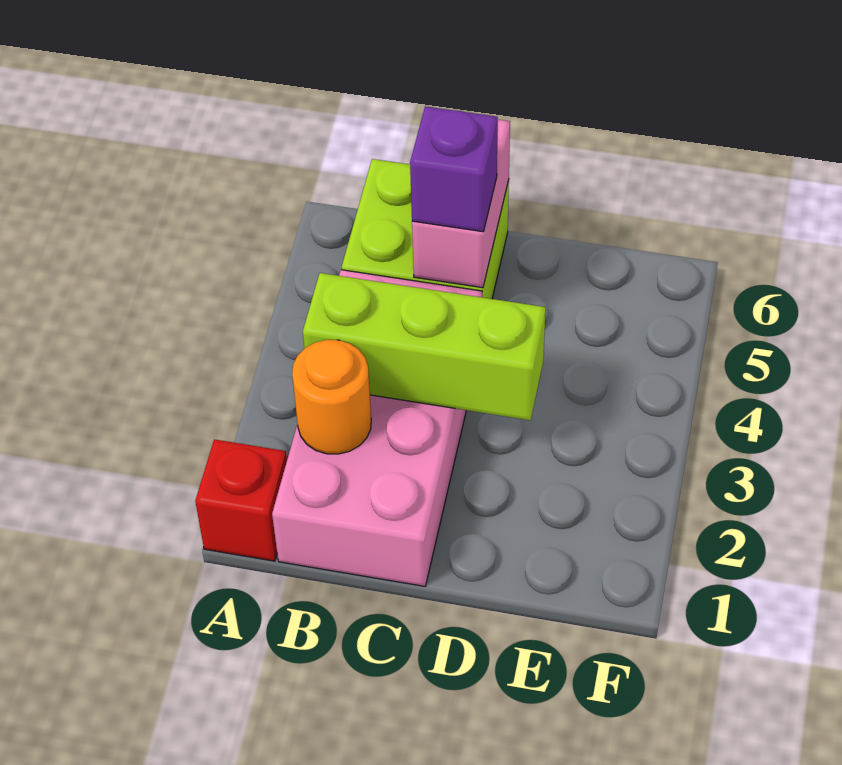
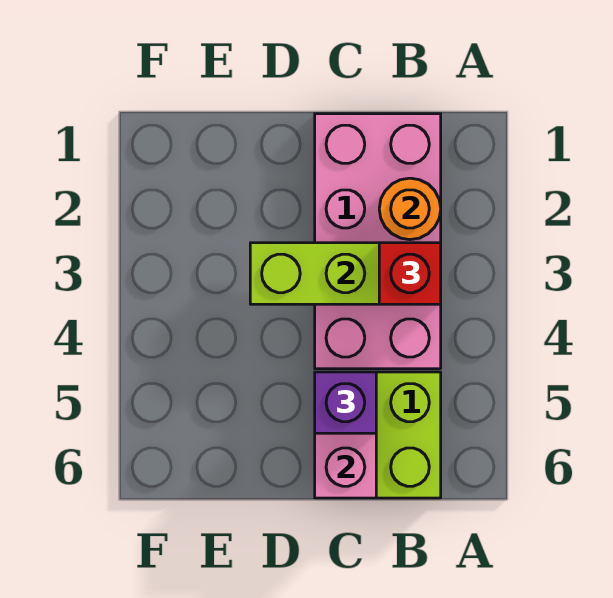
red brick A1 level 1 -> red brick B3 level 3

